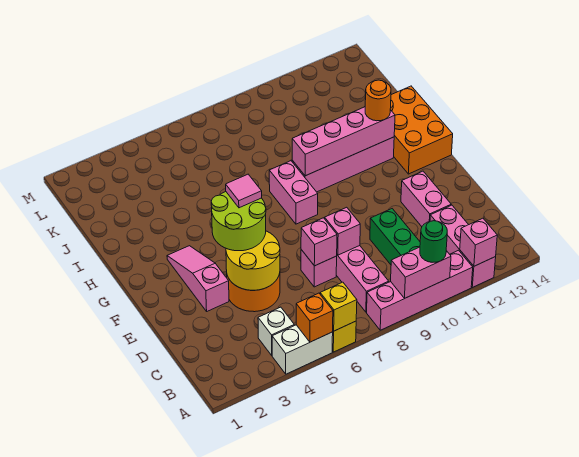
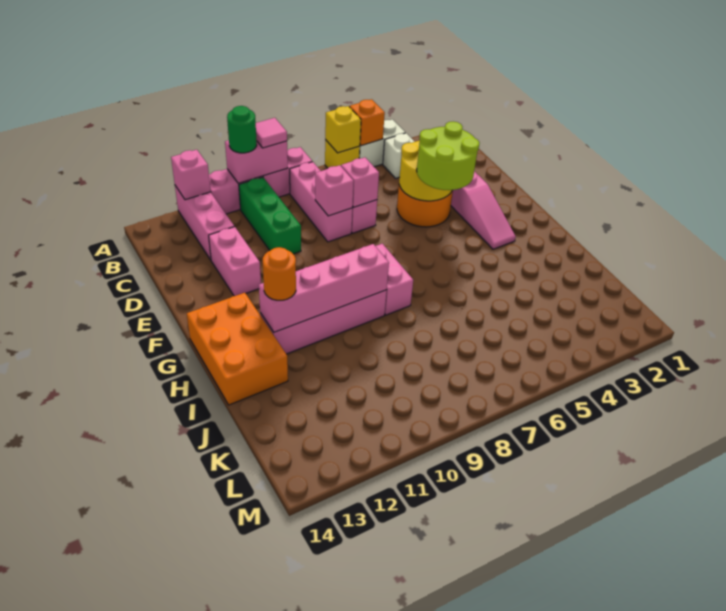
pink tile F5 level 4 -> pink tile A9 level 3

